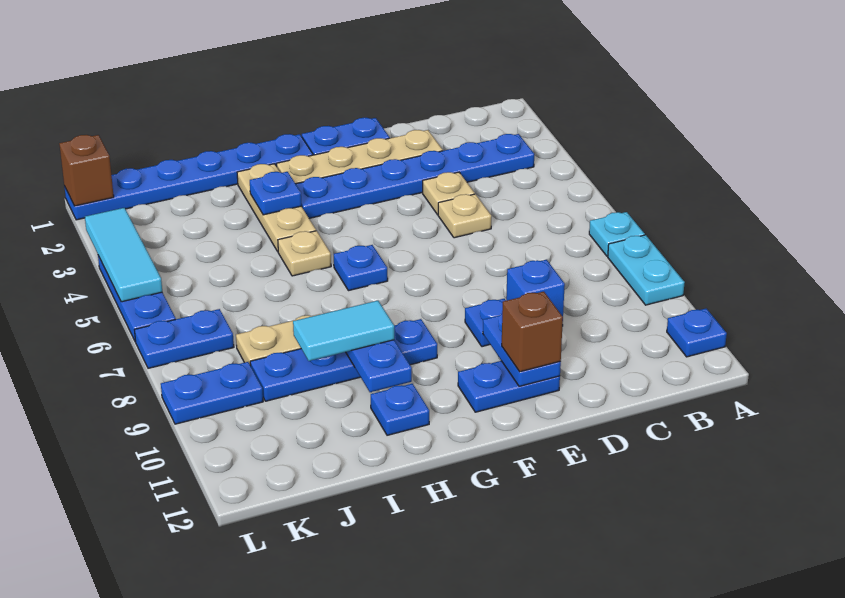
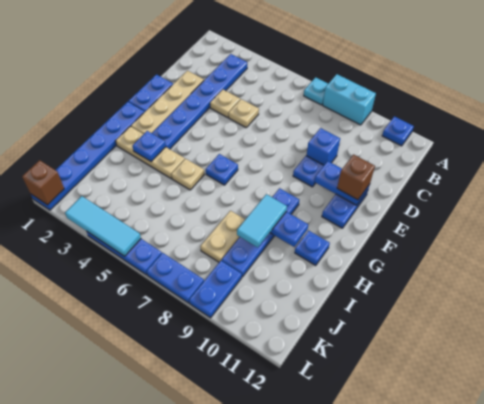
cyan plate A8:A9 level 1 -> cyan brick A8:A9 level 1
blue plate K7:L7 level 1 -> blue plate L7:L8 level 1

